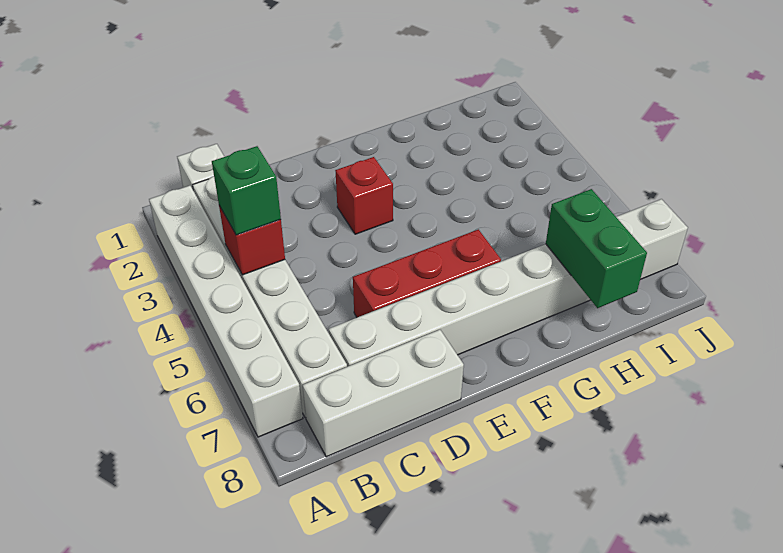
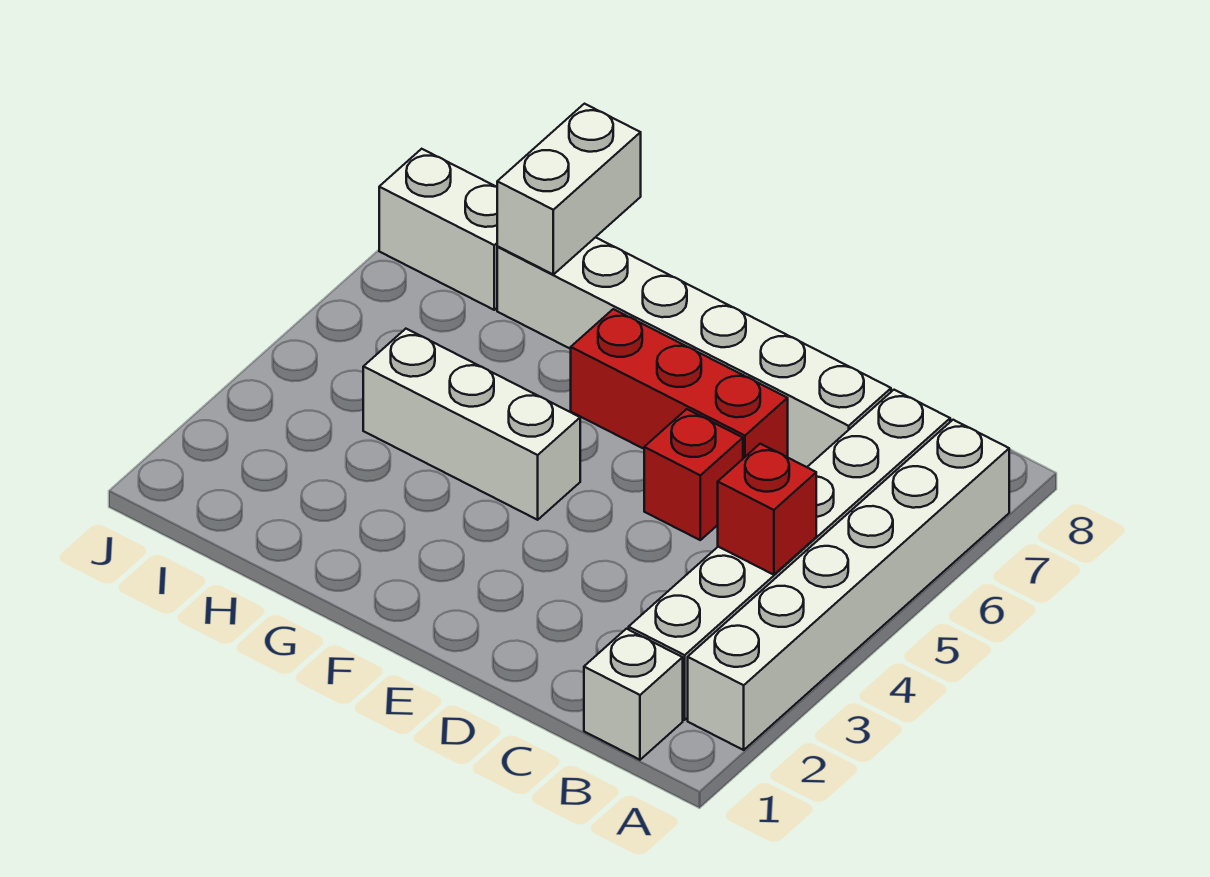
green brick B4 level 3 -> none
white brick B8:D8 level 1 -> white brick F4:H4 level 1
red brick E3 level 1 -> red brick D5 level 1
green brick H7:H8 level 2 -> white brick H7:H8 level 2

